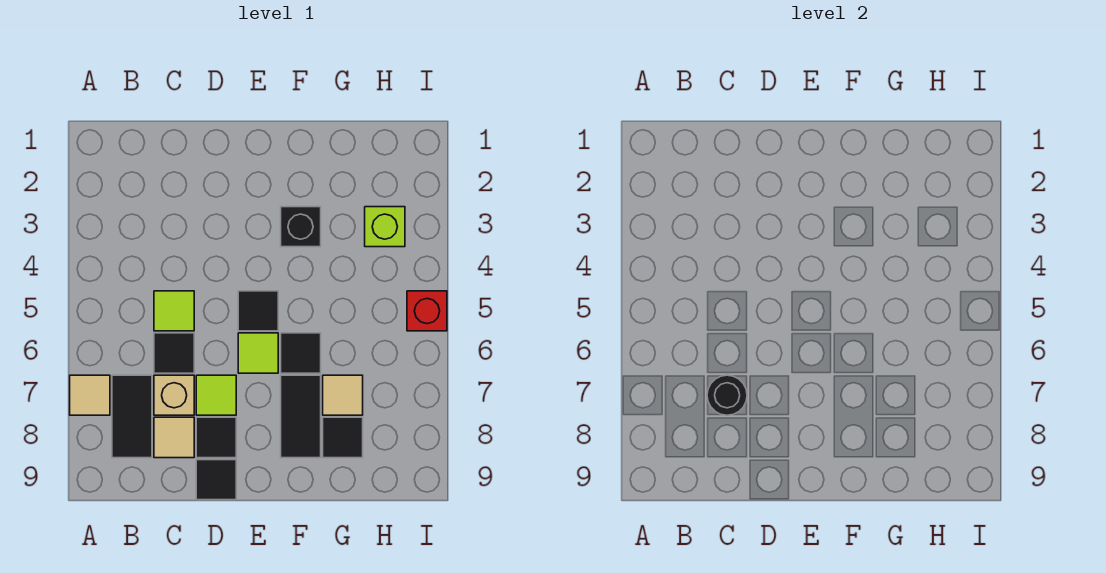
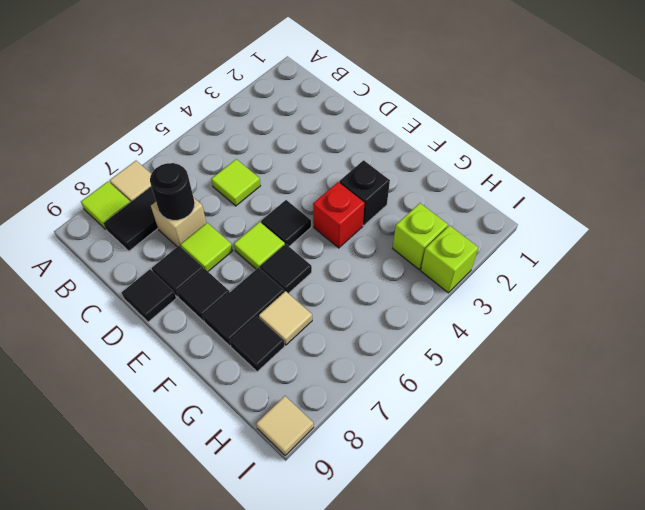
none -> lime tile A8 level 1
black tile C6 level 1 -> black tile E8 level 1
tan tile C8 level 1 -> tan tile I9 level 1
none -> lime brick I3 level 1
red brick I5 level 1 -> red brick F4 level 1

